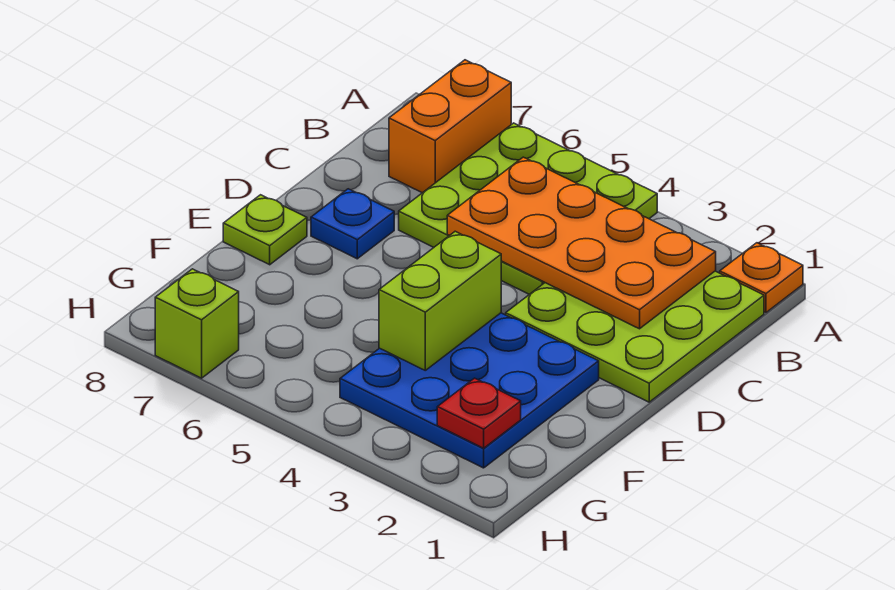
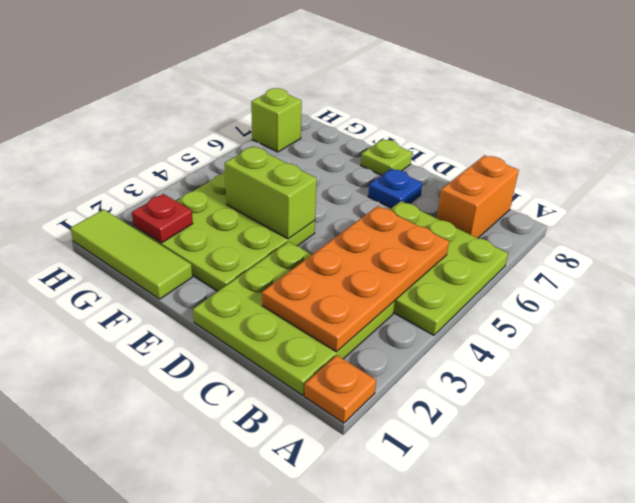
orange brick A7:B7 level 1 -> orange brick B7:B8 level 1
blue plate E2:G4 level 1 -> lime plate E2:G4 level 1
none -> lime tile F1:H1 level 1

